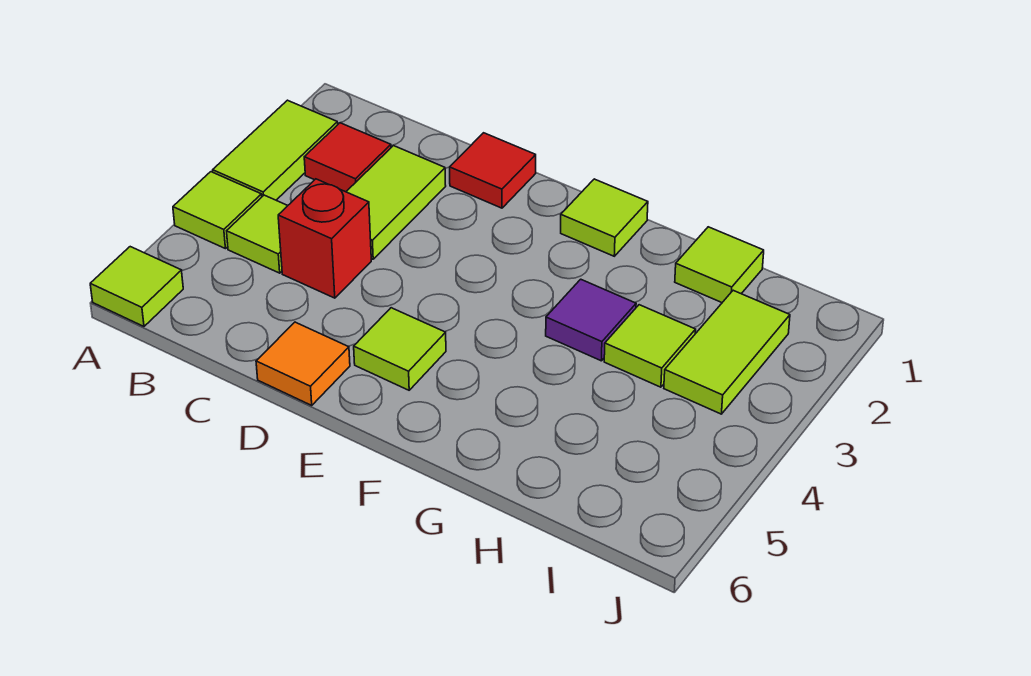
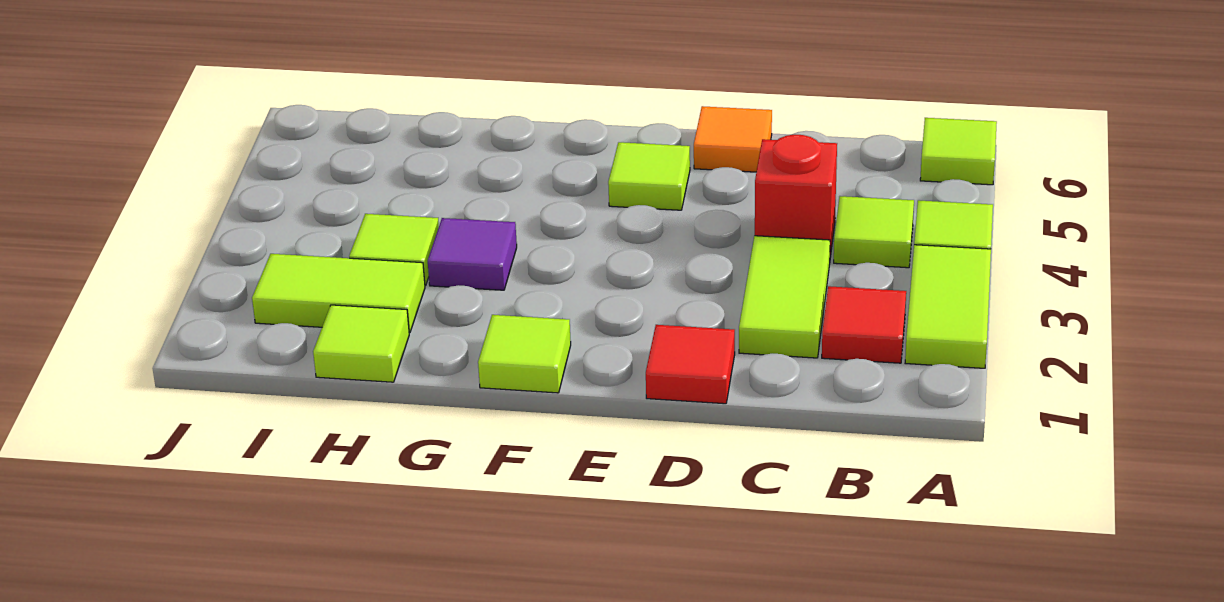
lime tile I2:I3 level 1 -> lime tile H2:I2 level 1

